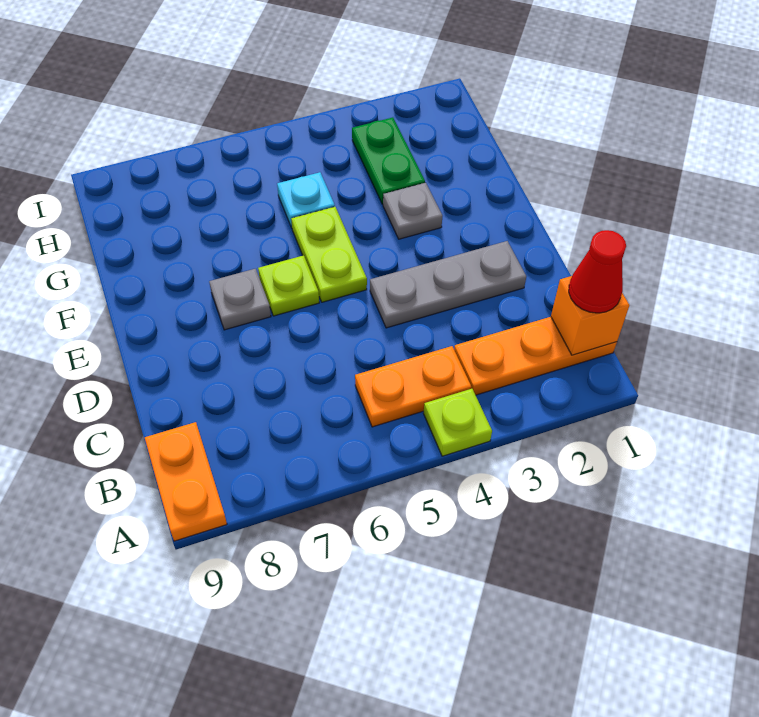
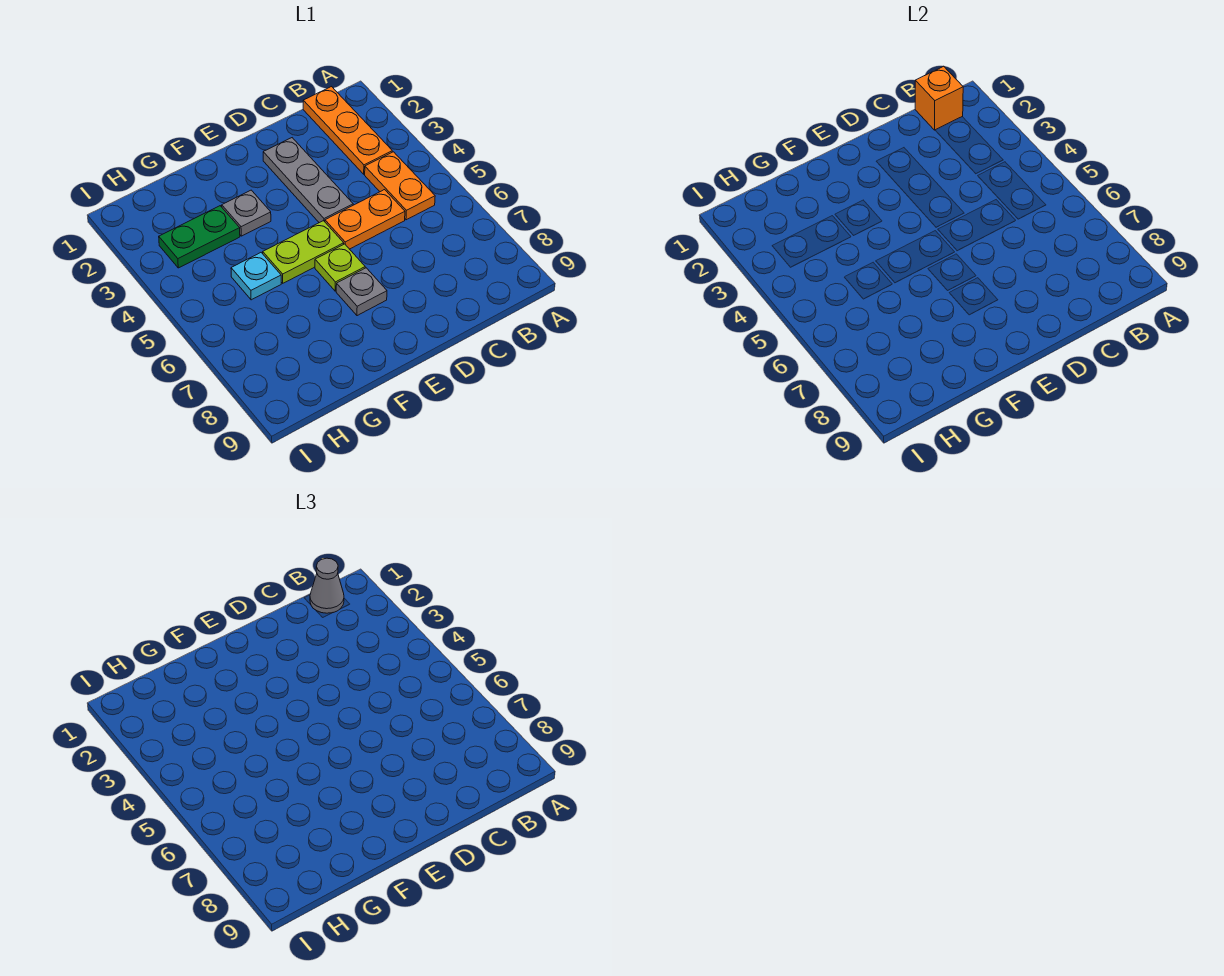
lime plate A4 level 1 -> none
orange plate A9:B9 level 1 -> orange plate C5:D5 level 1
red cone B1 level 3 -> grey cone B1 level 3

